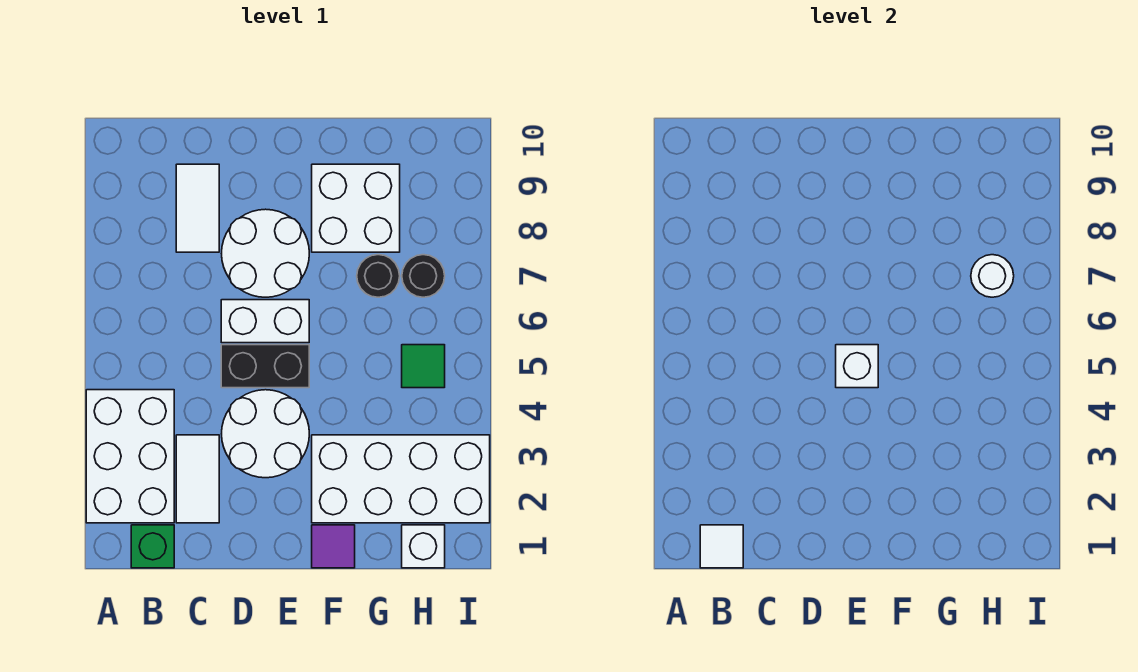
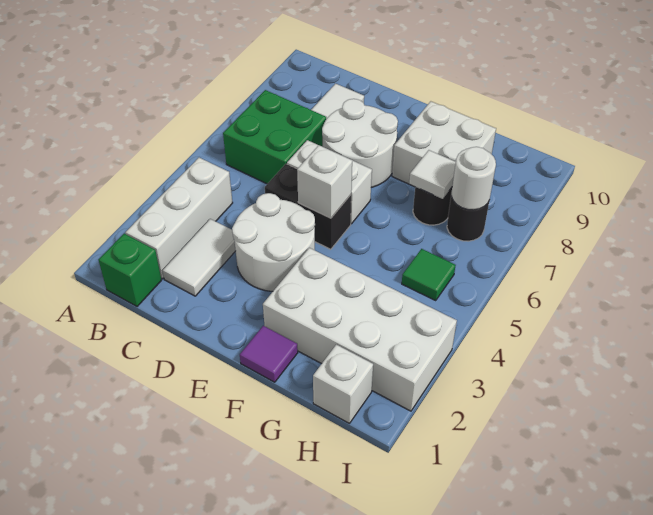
white brick A2:B4 level 1 -> white brick B2:B4 level 1
white tile B1 level 2 -> white tile G7 level 2
none -> green brick B6:C7 level 1

